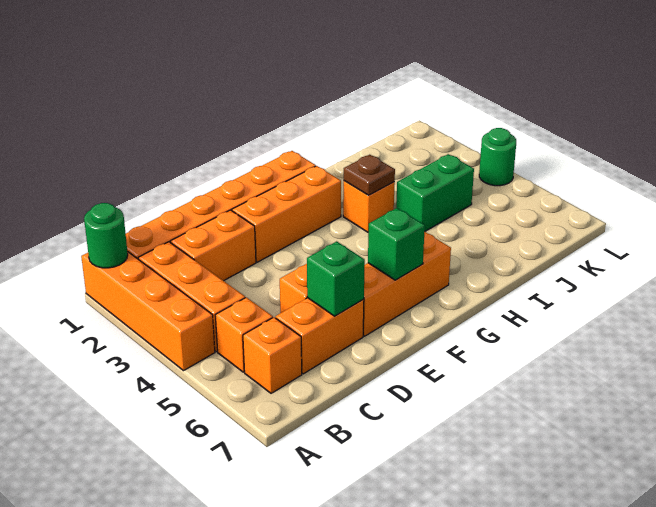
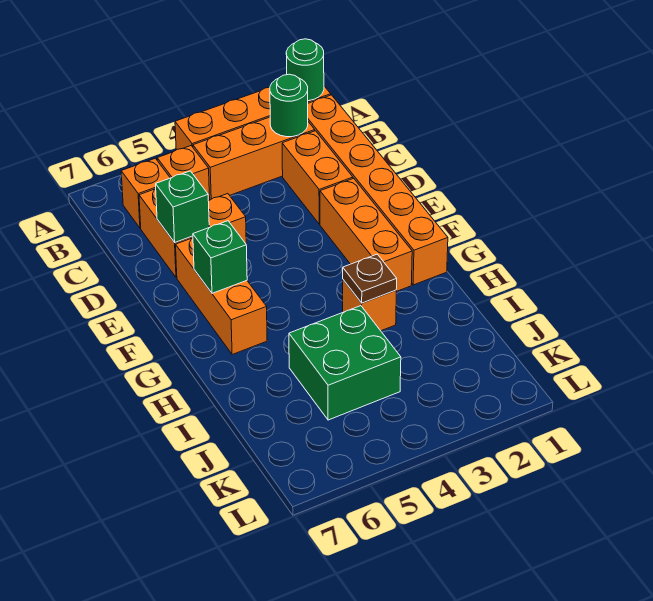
green brick I4:J4 level 1 -> green brick I4:J5 level 1
green round brick L4 level 1 -> green round brick B2 level 2

